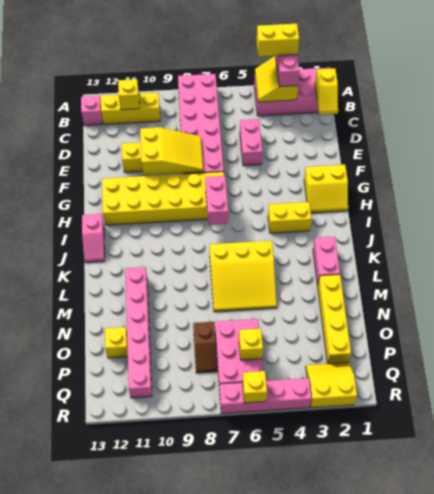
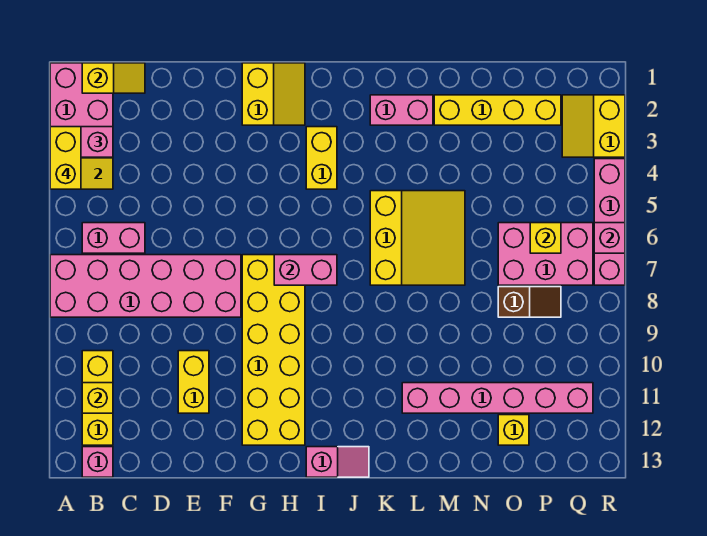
pink brick D5:E5 level 1 -> pink brick B6:C6 level 1
yellow slope E8:F10 level 2 top 10 -> none
yellow brick R6 level 2 -> pink brick R6 level 2

